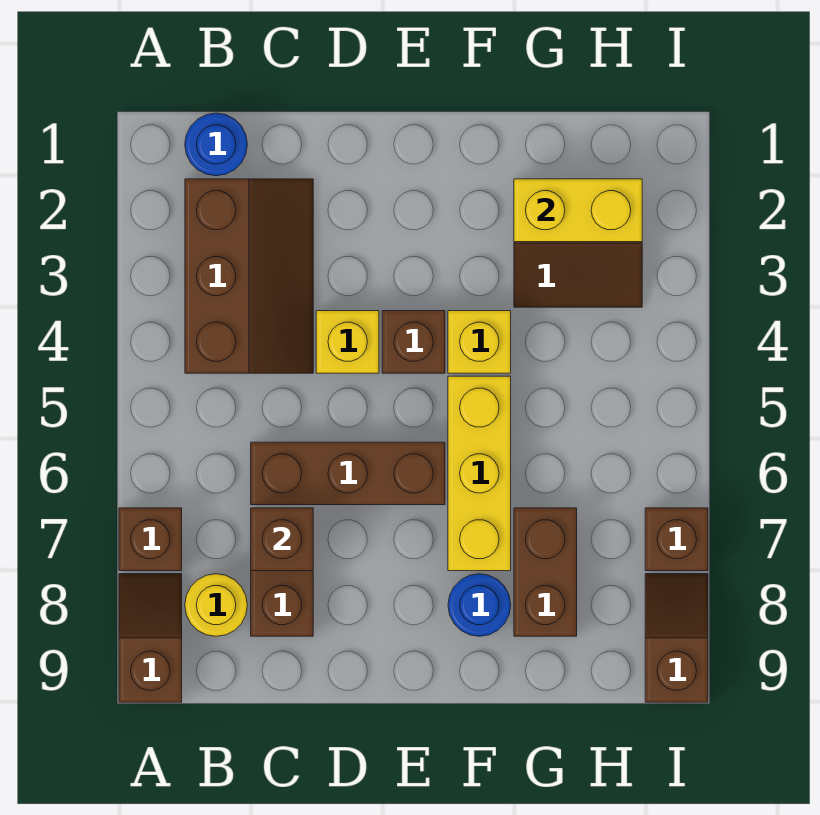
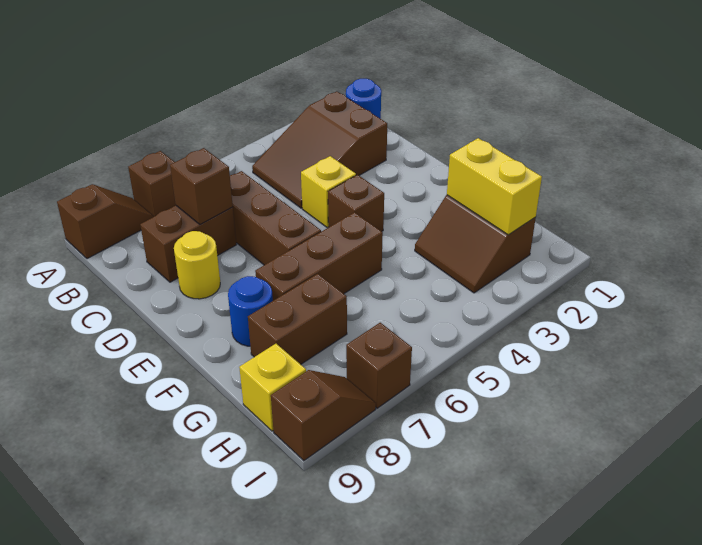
brown slope B2:C4 level 1 top B -> brown slope B2:C4 level 1 top 2
yellow round brick B8 level 1 -> yellow round brick D8 level 1
yellow brick F4 level 1 -> yellow brick H9 level 1
yellow brick F5:F7 level 1 -> brown brick F5:F7 level 1

